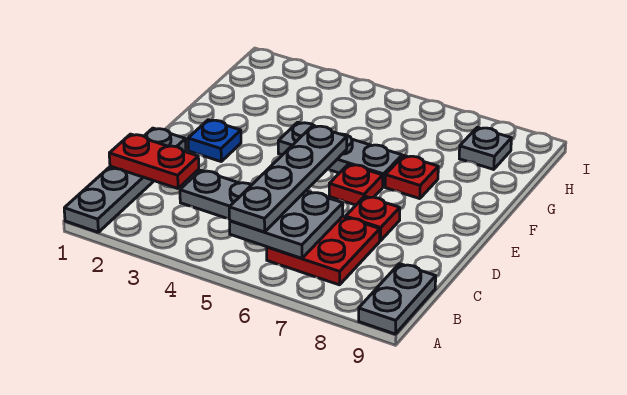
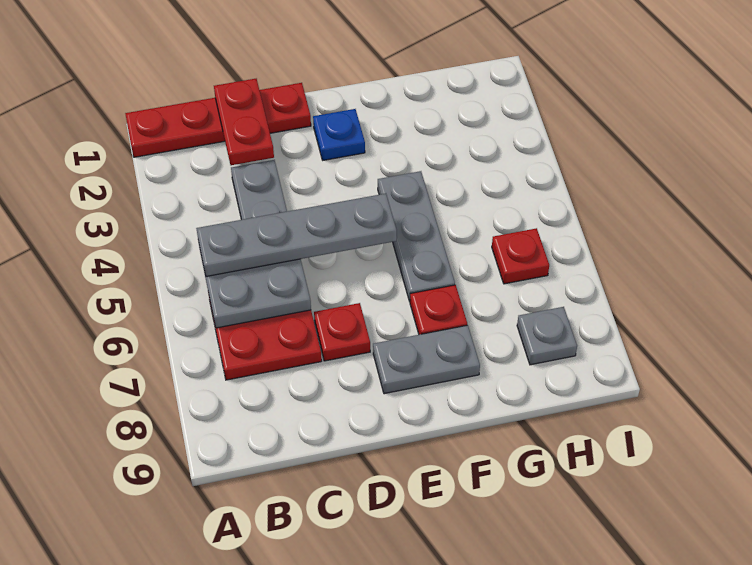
grey plate A1:D1 level 1 -> red plate A1:D1 level 1
grey plate A9:B9 level 1 -> grey plate E8:F8 level 1
red plate E6 level 1 -> red plate H6 level 1

